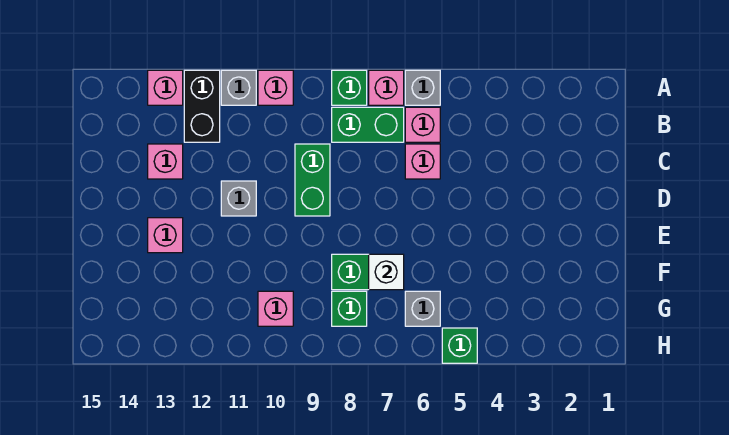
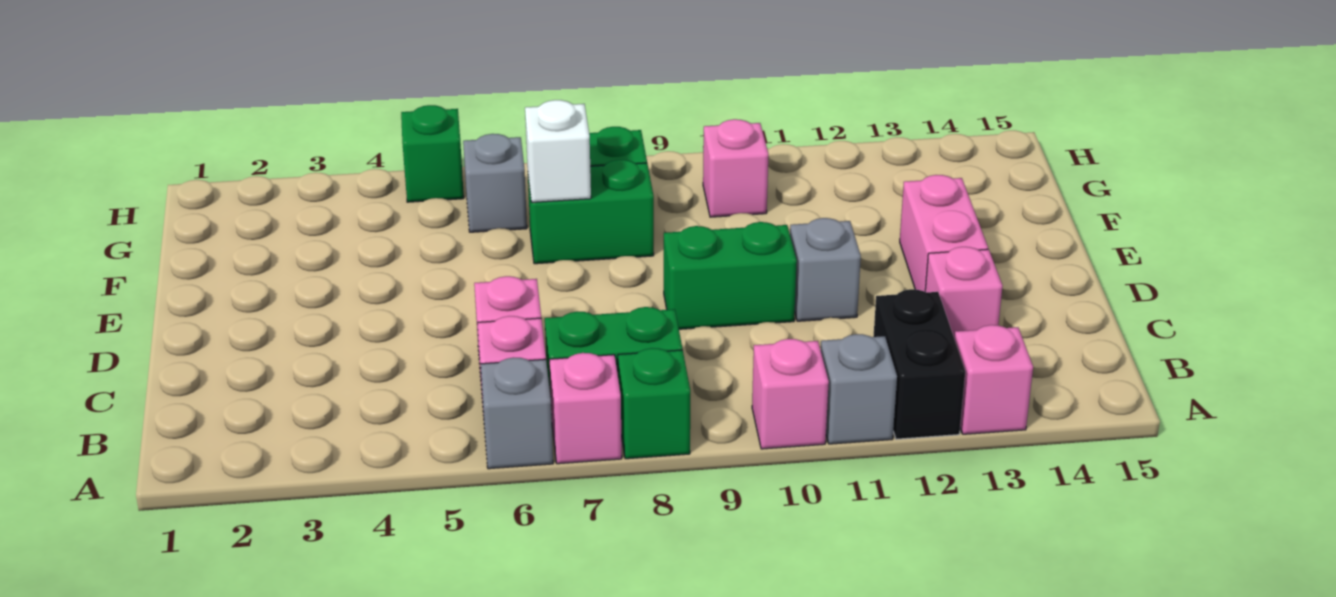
green brick C9:D9 level 1 -> green brick D9:D10 level 1
pink brick E13 level 1 -> pink brick D13:E13 level 1

